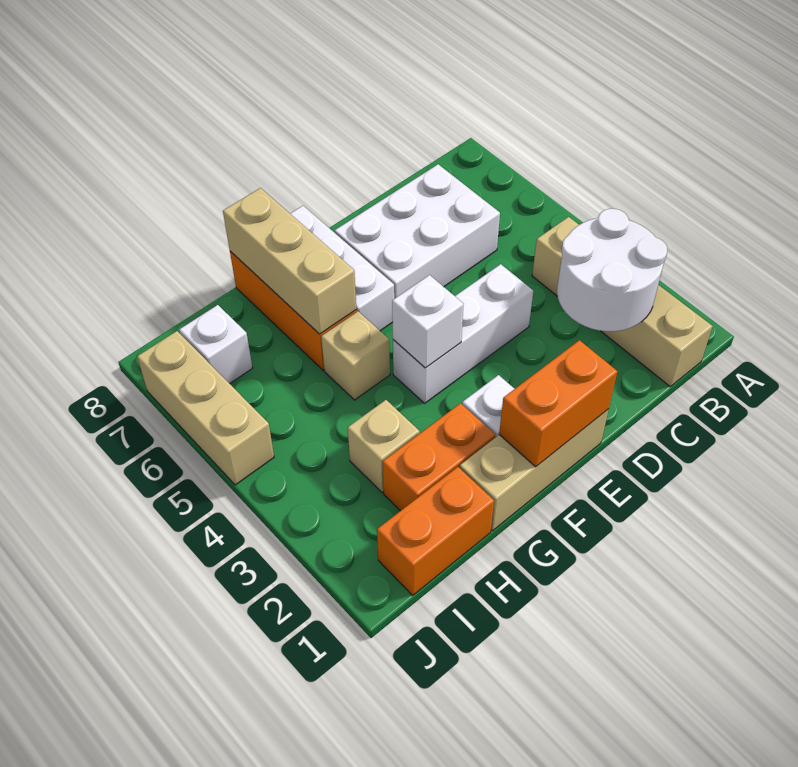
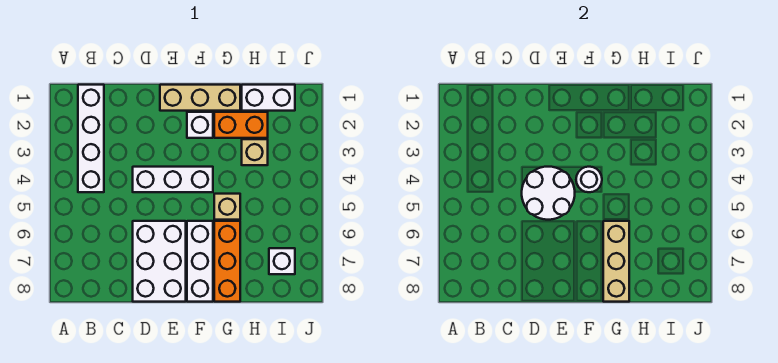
tan brick B1:B4 level 1 -> white brick B1:B4 level 1
white round brick B2:C3 level 2 -> white round brick D4:E5 level 2
white brick C6:E7 level 1 -> white brick D6:E8 level 1
orange brick E1:F1 level 2 -> none
white brick F4 level 2 -> white round brick F4 level 2
orange brick H1:I1 level 1 -> white brick H1:I1 level 1
tan brick J5:J7 level 1 -> none

